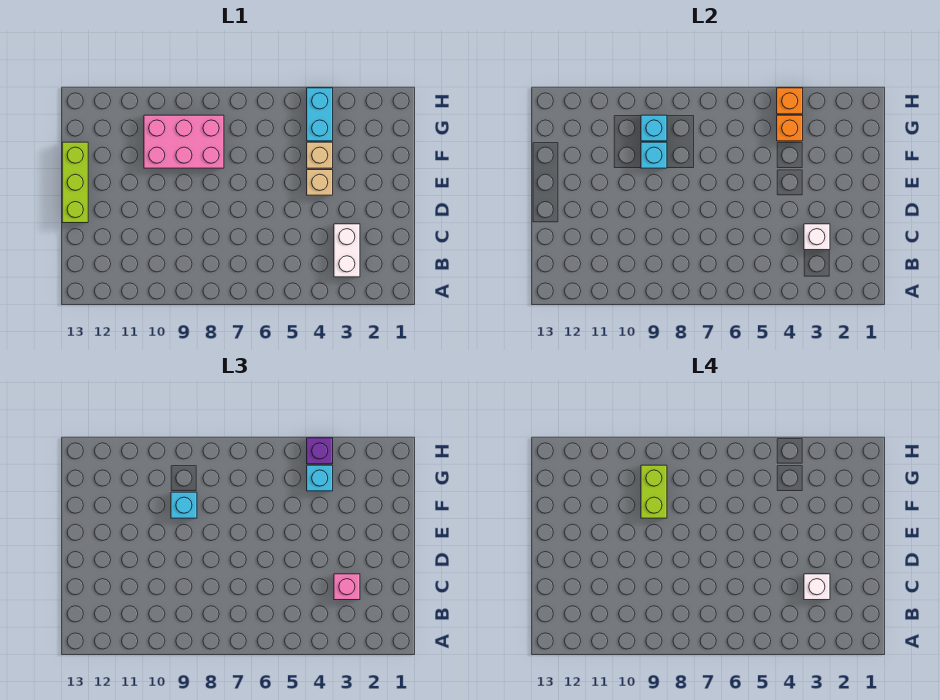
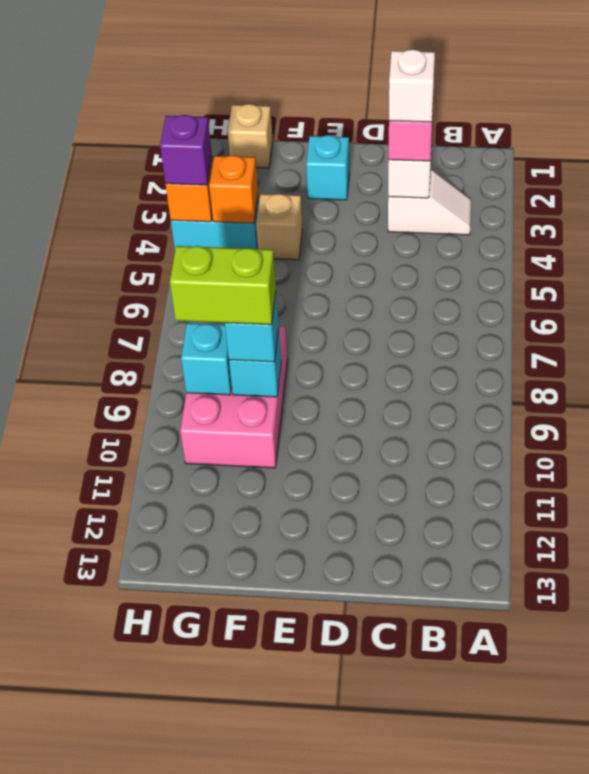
white brick B3:C3 level 1 -> white slope B3:C3 level 1 top C
lime brick D13:F13 level 1 -> none
tan brick E4 level 1 -> tan brick G1 level 1
cyan brick G4 level 3 -> cyan brick E2 level 1

